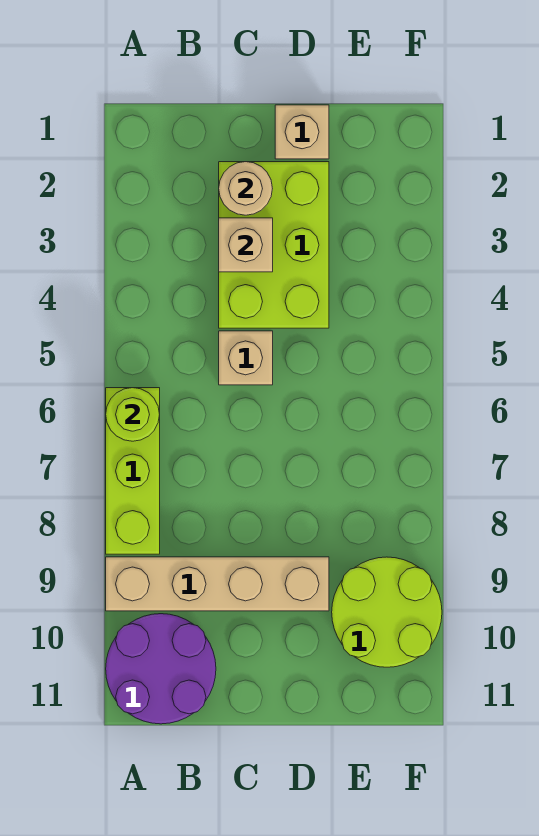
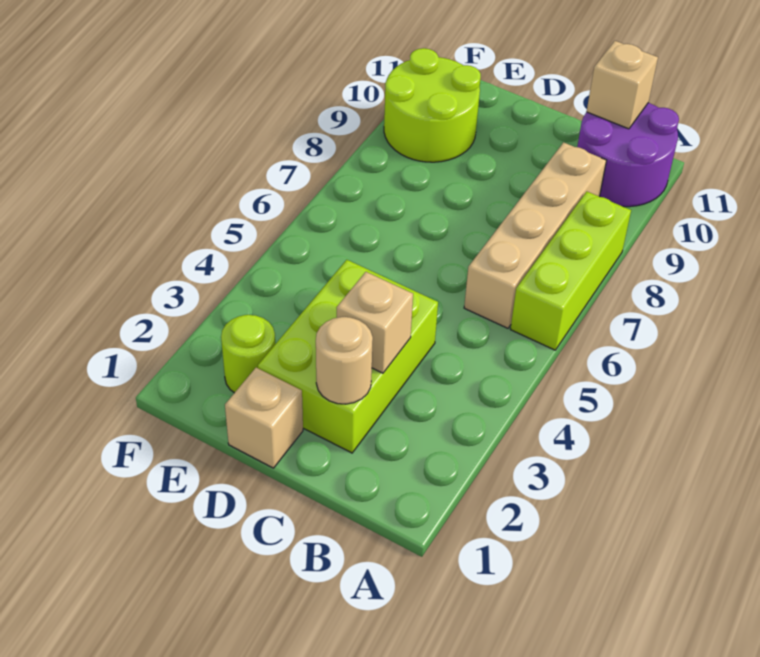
lime round brick A6 level 2 -> lime round brick E2 level 1
tan brick A9:D9 level 1 -> tan brick B6:B9 level 1
tan brick C5 level 1 -> tan brick B11 level 2

